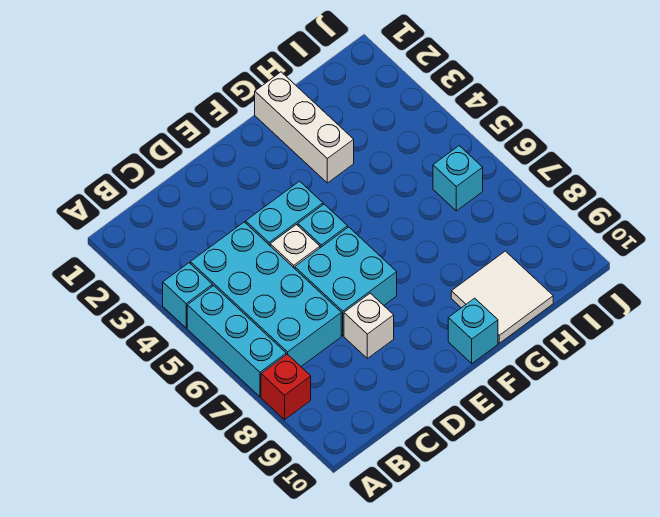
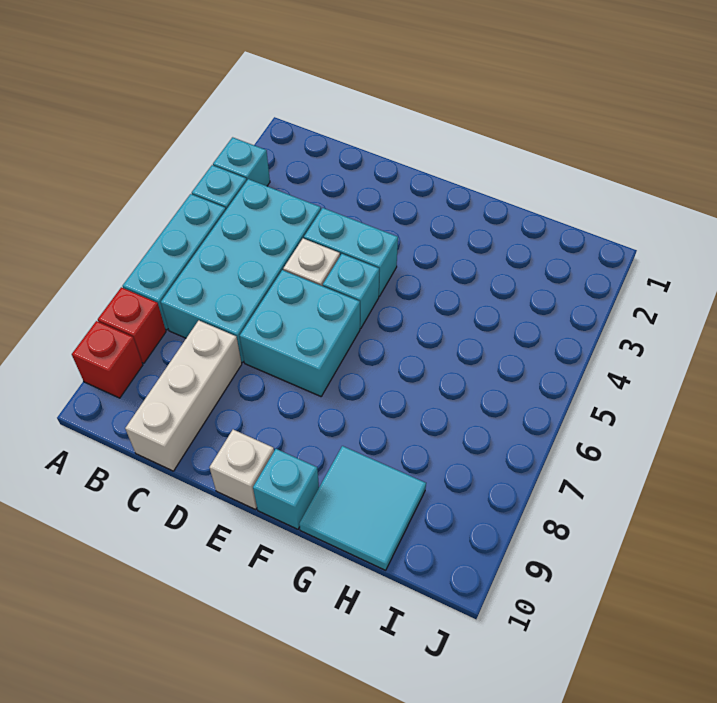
none -> red brick A9 level 1
white brick D8 level 1 -> white brick E10 level 1
white brick G1:G3 level 1 -> white brick C8:C10 level 1
white tile G9:H10 level 1 -> cyan tile G9:H10 level 1
cyan brick I6 level 1 -> cyan brick A3 level 1

